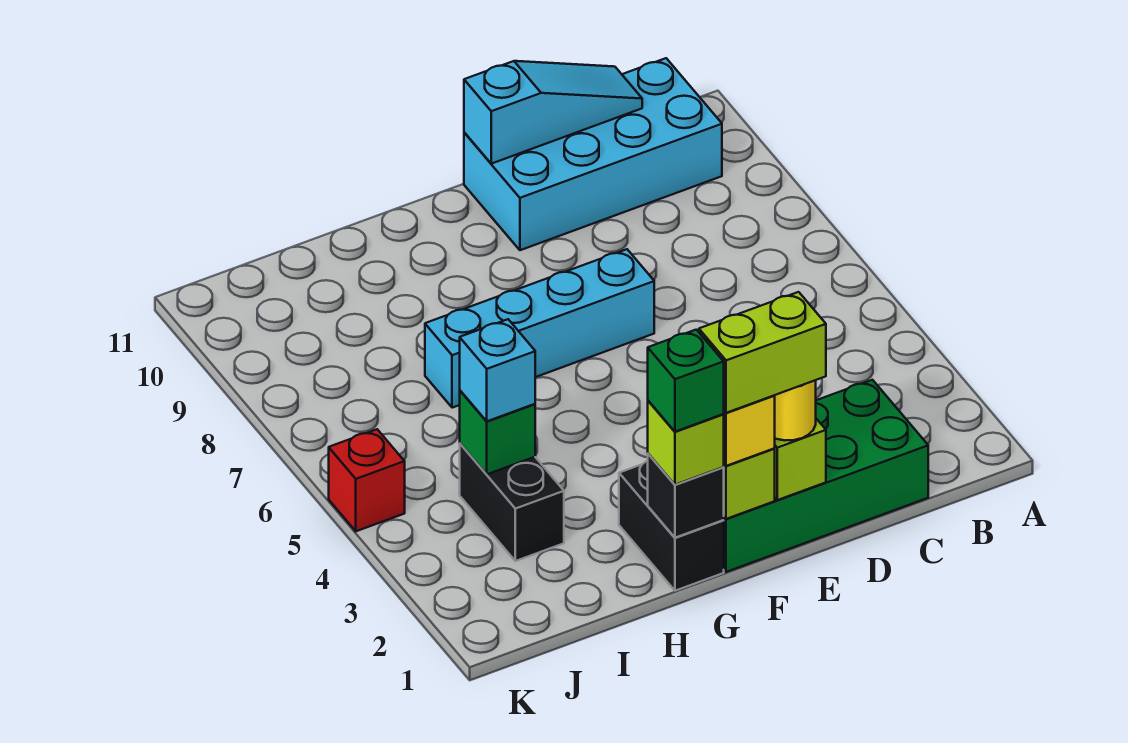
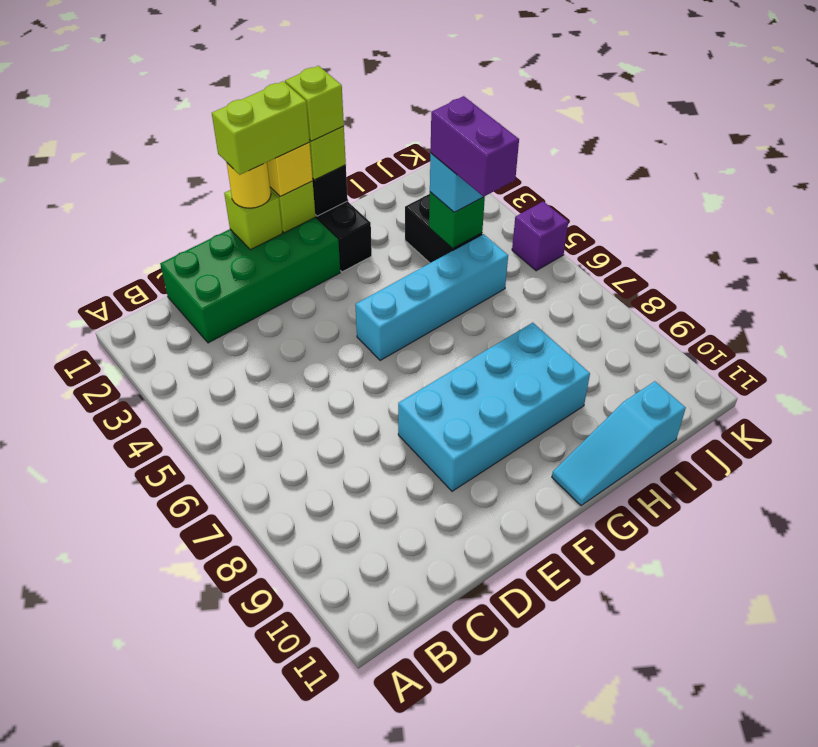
cyan brick B10:E11 level 1 -> cyan brick E8:H9 level 1
cyan slope C11:E11 level 2 top E -> cyan slope G11:I11 level 1 top I
cyan brick E7:H7 level 1 -> cyan brick F5:I5 level 1
green brick G1 level 4 -> lime brick G1 level 4
none -> purple brick I4:I5 level 4
red brick K5 level 1 -> purple brick K5 level 1

